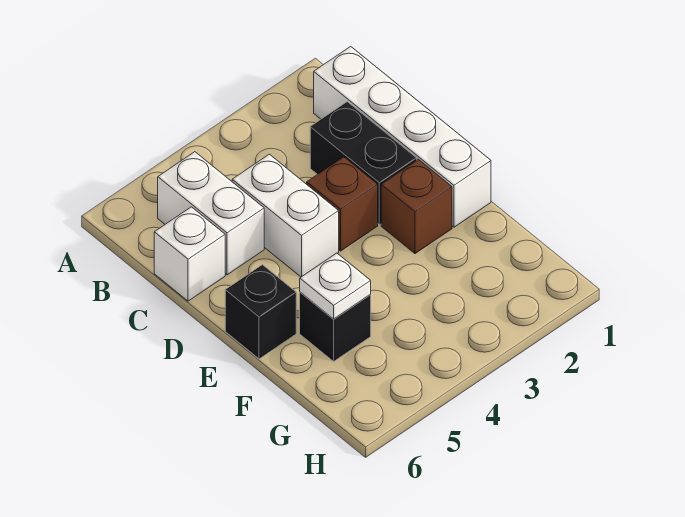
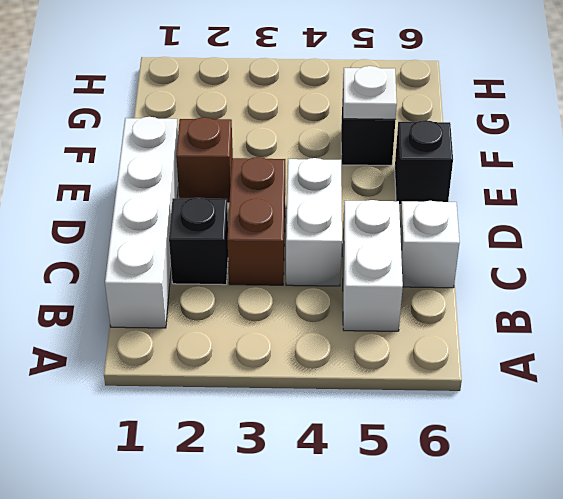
black brick C2:D2 level 1 -> black brick C2 level 1
brown brick D3 level 1 -> brown brick C3:D3 level 1

